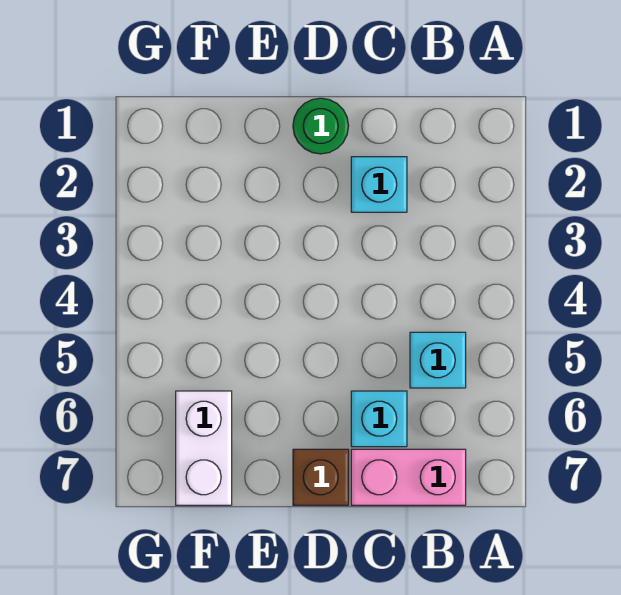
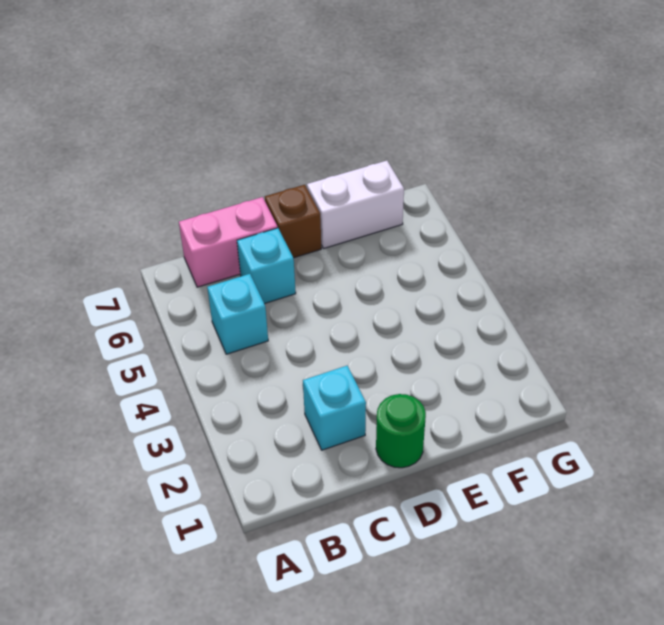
white brick F6:F7 level 1 -> white brick E7:F7 level 1

